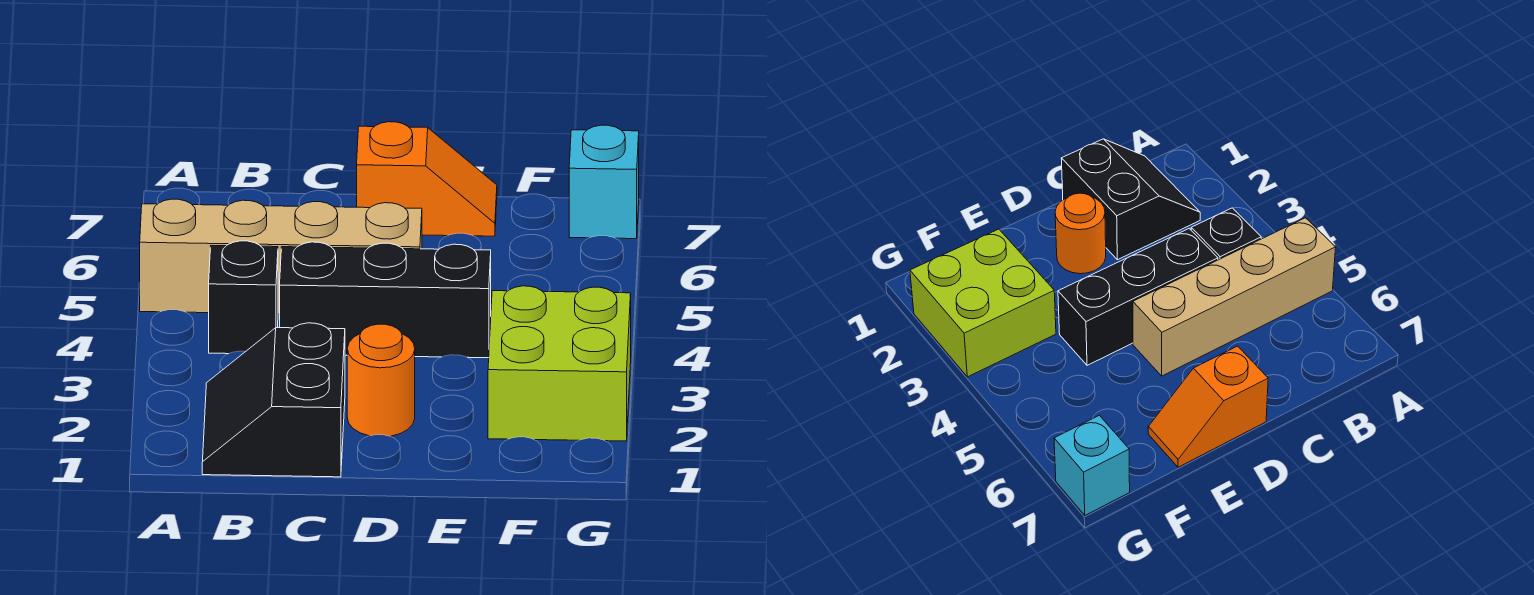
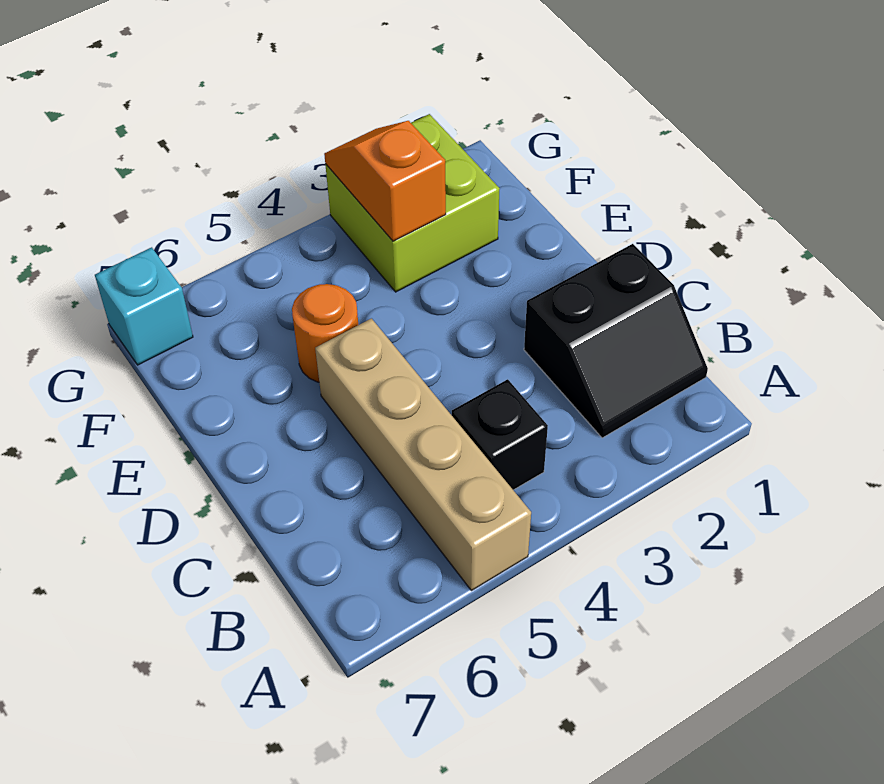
black brick C4:E4 level 1 -> none
orange round brick D2 level 1 -> orange round brick E5 level 1
orange slope D7:E7 level 1 top D -> orange slope F3:G3 level 2 top F

